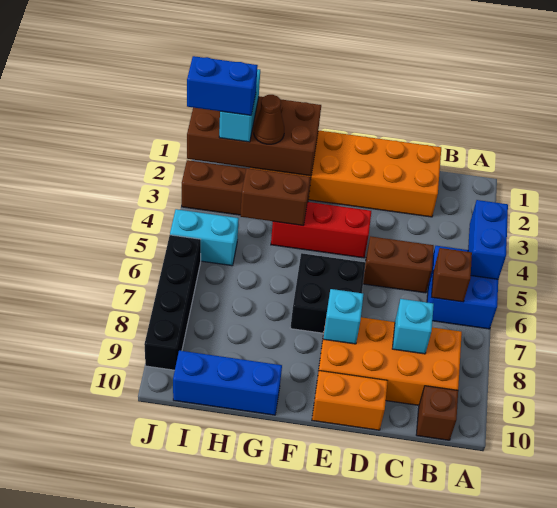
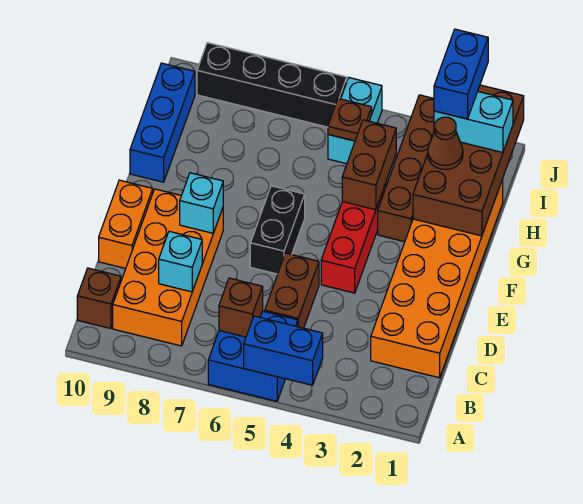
black brick E6:F7 level 1 -> black brick E6:F6 level 1
none -> brown plate I5 level 2

